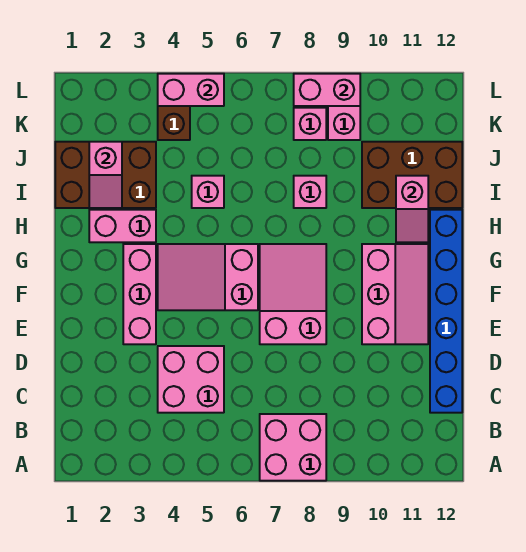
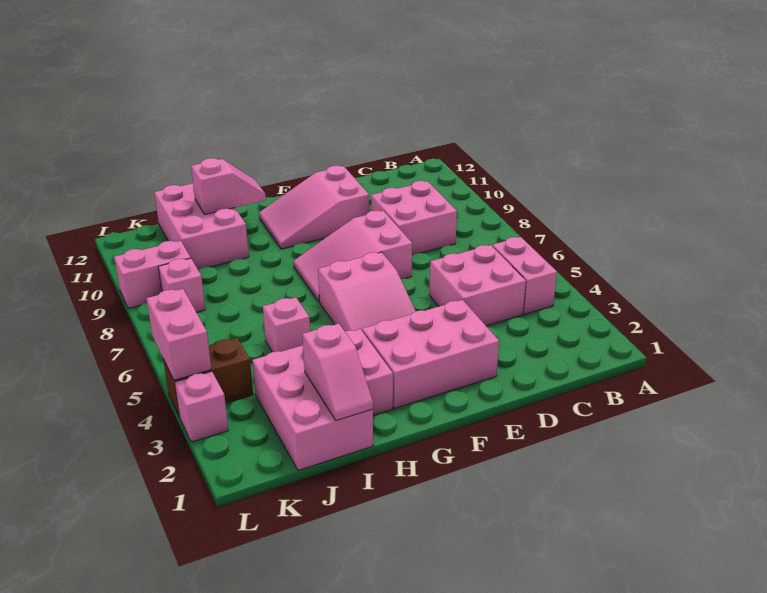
pink brick A7:B8 level 1 -> pink brick C8:D9 level 1
blue brick C12:H12 level 1 -> none
pink brick E3:G3 level 1 -> pink brick E2:G3 level 1
pink slope E10:G11 level 1 top 10 -> pink slope E10:G11 level 1 top E
brown brick I1:J3 level 1 -> pink brick I1:J3 level 1
pink slope I2:J2 level 2 top J -> pink slope I1:I2 level 2 top 2
pink brick I8 level 1 -> pink brick L3 level 1
brown brick I10:J12 level 1 -> pink brick I10:J12 level 1
pink brick L8:L9 level 2 -> pink brick B4:B5 level 1

